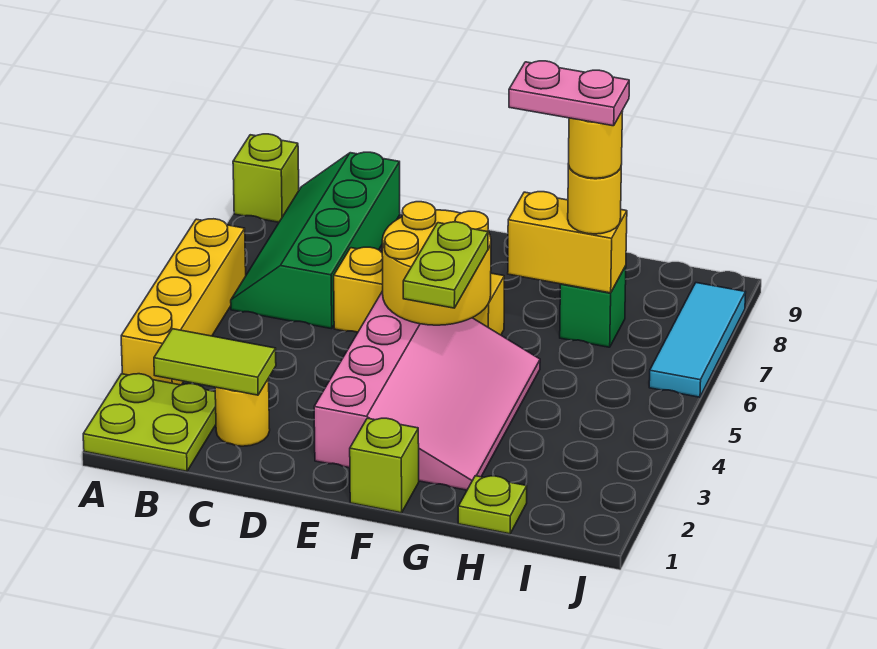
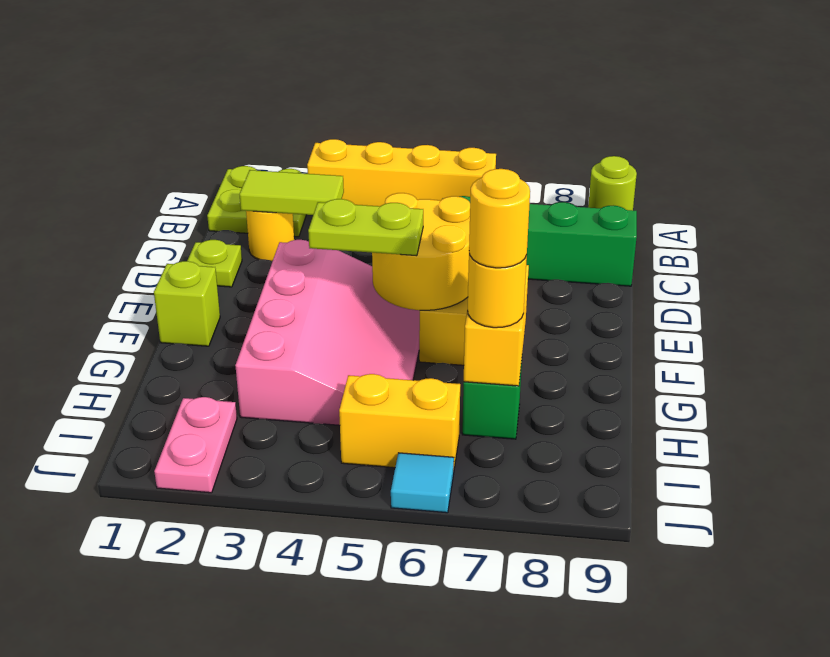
lime brick A9 level 1 -> lime round brick A9 level 1
lime tile B2:C2 level 2 -> lime tile C2:C3 level 2
pink slope E2:G5 level 1 top E -> pink slope E3:H5 level 1 top 3
pink plate G7:H7 level 5 -> pink plate I2:J2 level 1
lime plate H1 level 1 -> lime plate D1 level 1
none -> yellow brick I5:I6 level 1
cyan tile J6:J8 level 1 -> cyan tile J6 level 1

